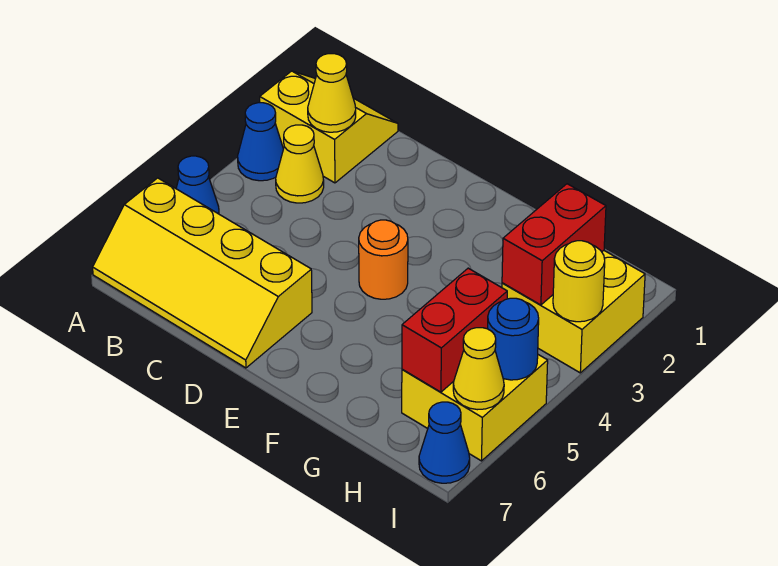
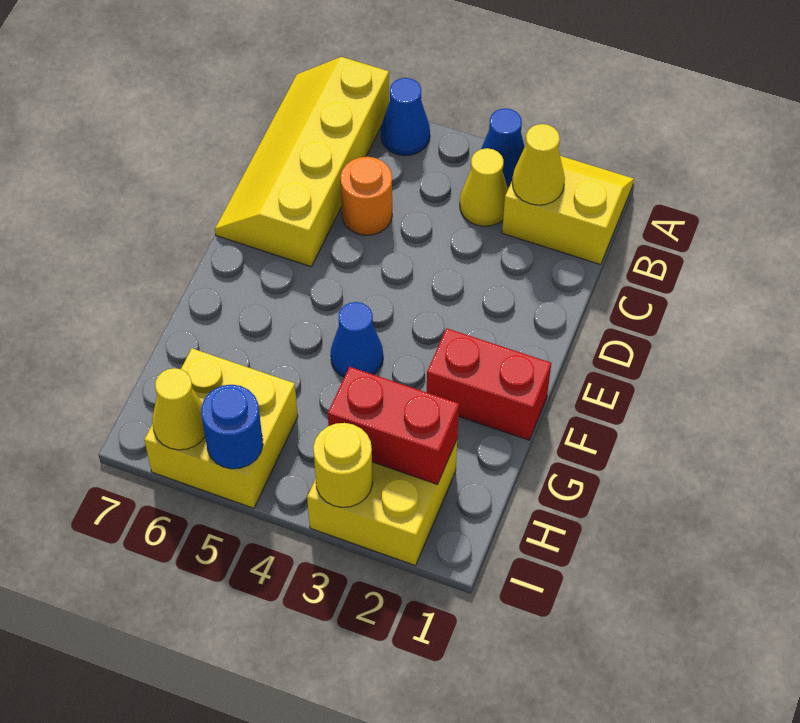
yellow slope A1:B2 level 1 top 2 -> yellow slope A1:B2 level 1 top B
orange round brick E4 level 1 -> orange round brick C5 level 1
red brick H5:H6 level 2 -> red brick F1:F2 level 1
blue cone I7 level 1 -> blue cone F4 level 1

